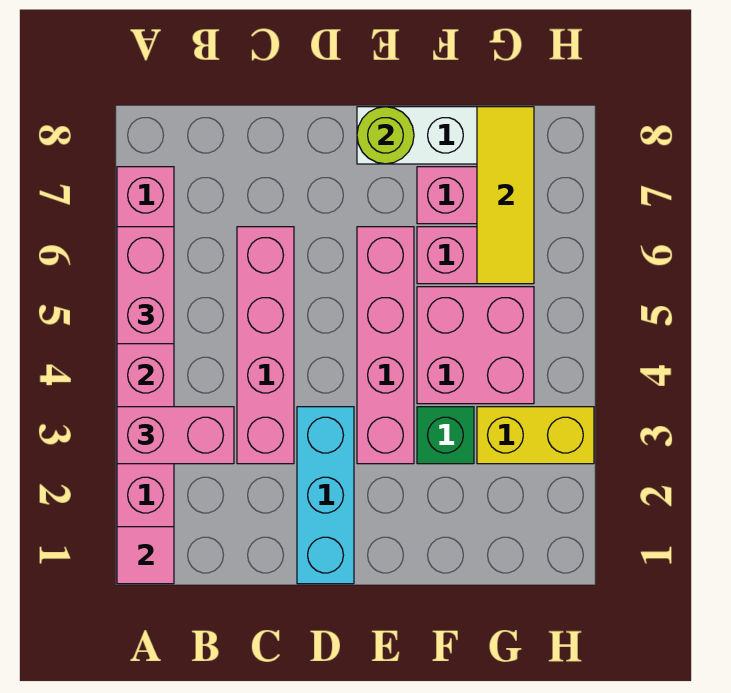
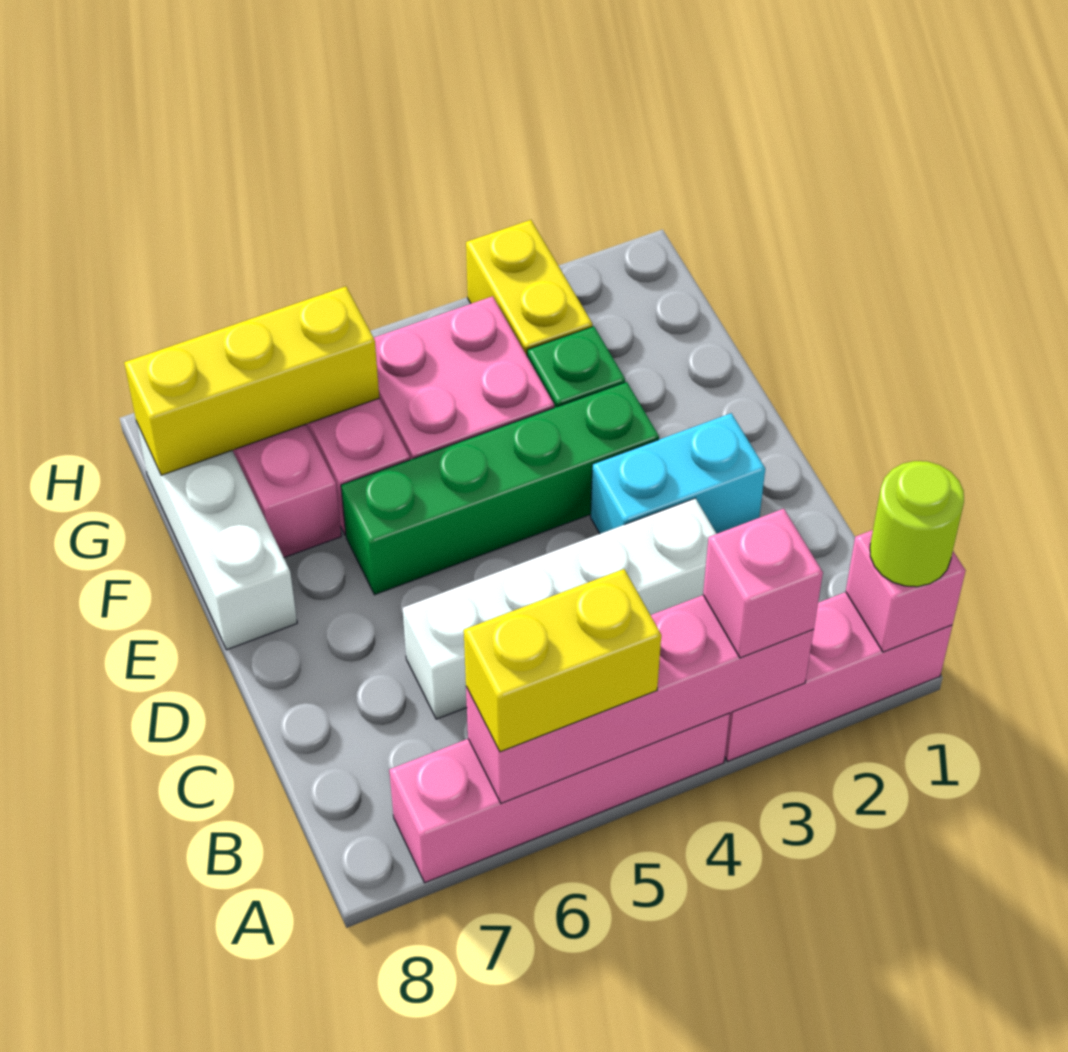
pink tile A1 level 2 -> pink brick A1 level 2
pink brick A3:B3 level 3 -> pink brick A3 level 3
pink brick A5:A6 level 3 -> yellow brick A5:A6 level 3
pink brick C3:C6 level 1 -> white brick C3:C6 level 1
cyan brick D1:D3 level 1 -> cyan brick D2:D3 level 1
pink brick E3:E6 level 1 -> green brick E3:E6 level 1
lime round brick E8 level 2 -> lime round brick A1 level 3
yellow tile G6:G8 level 2 -> yellow brick G6:G8 level 2

